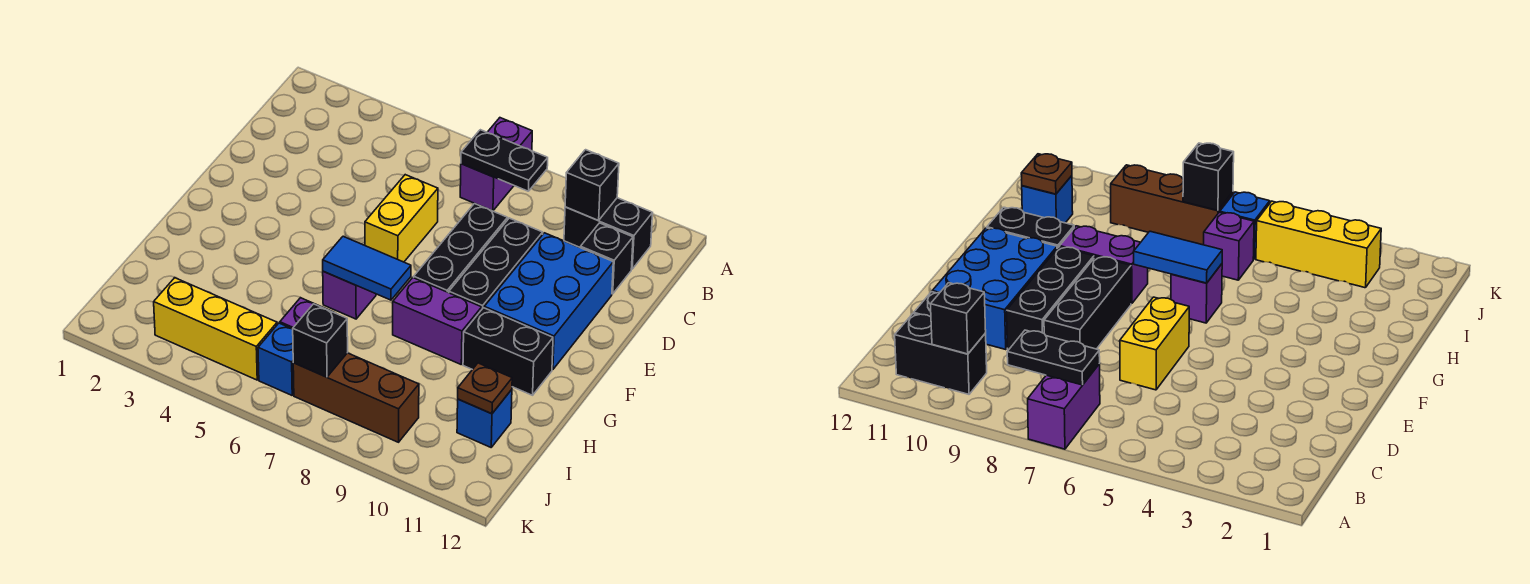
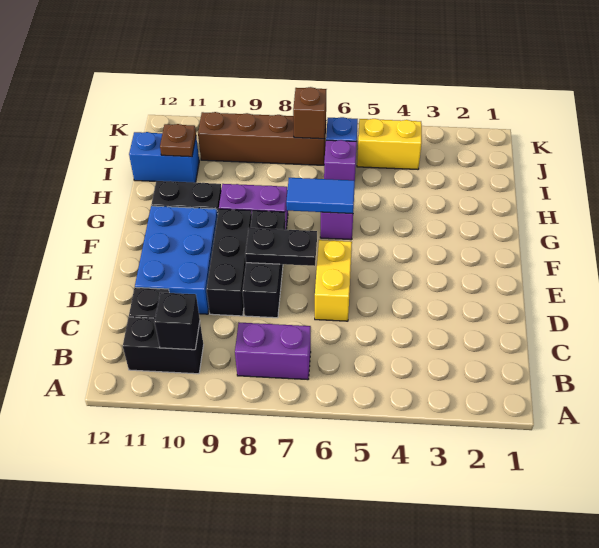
purple brick A7:B7 level 1 -> purple brick B7:B8 level 1
black plate B7:B8 level 2 -> black plate E7:E8 level 2
blue brick I11 level 1 -> blue brick I11:I12 level 1
yellow brick J3:J5 level 1 -> yellow brick J4:J5 level 1
brown brick J7:J9 level 1 -> brown brick J7:J10 level 1
black brick J7 level 2 -> brown brick J7 level 2

